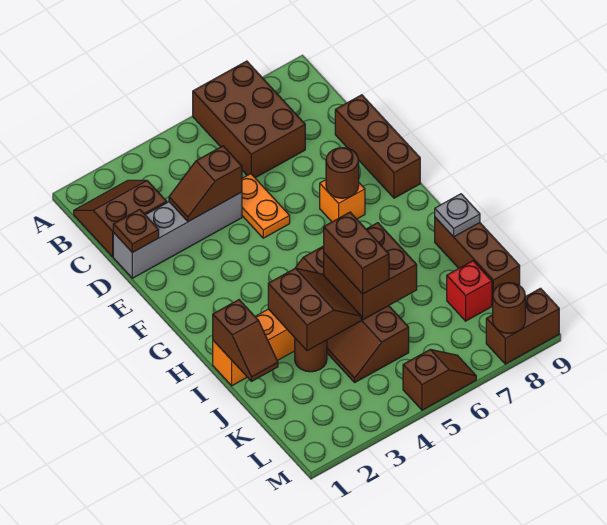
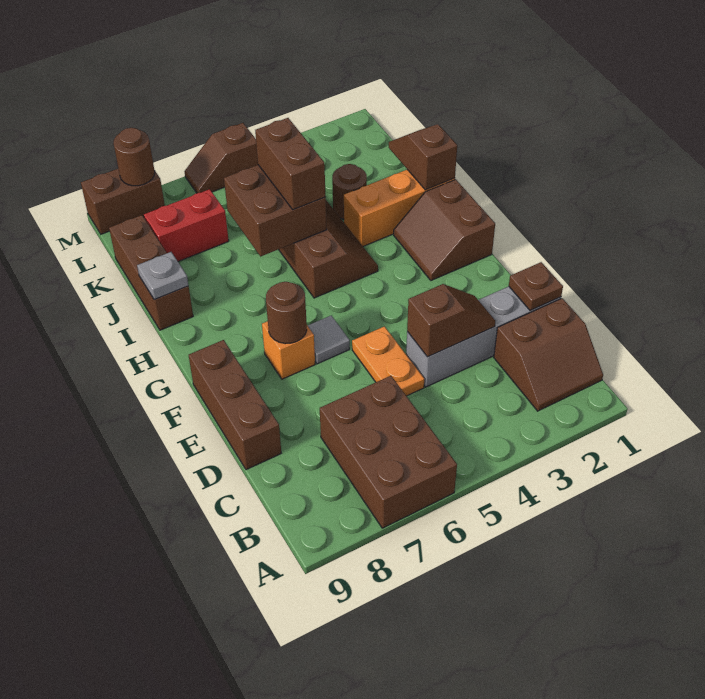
none -> grey tile F6 level 1
brown slope I3:J4 level 2 top 3 -> brown slope G1:H2 level 1 top 1
red brick K8 level 1 -> red brick K7:K8 level 1

